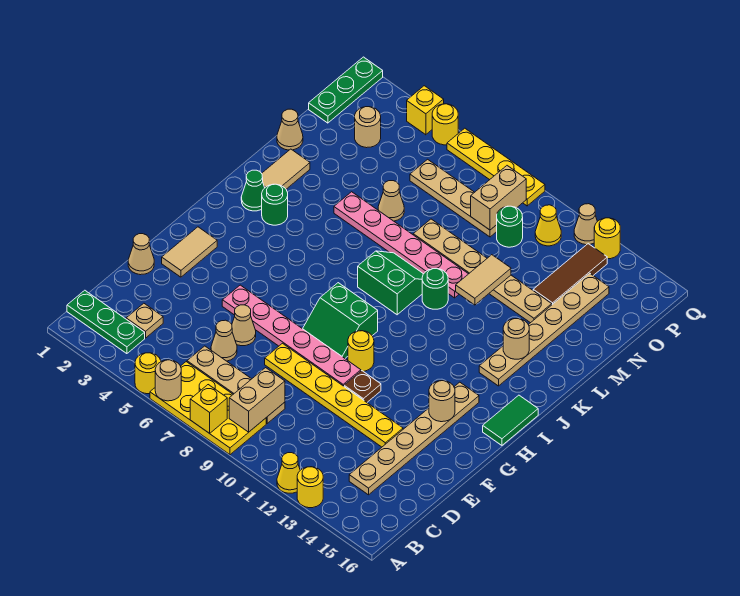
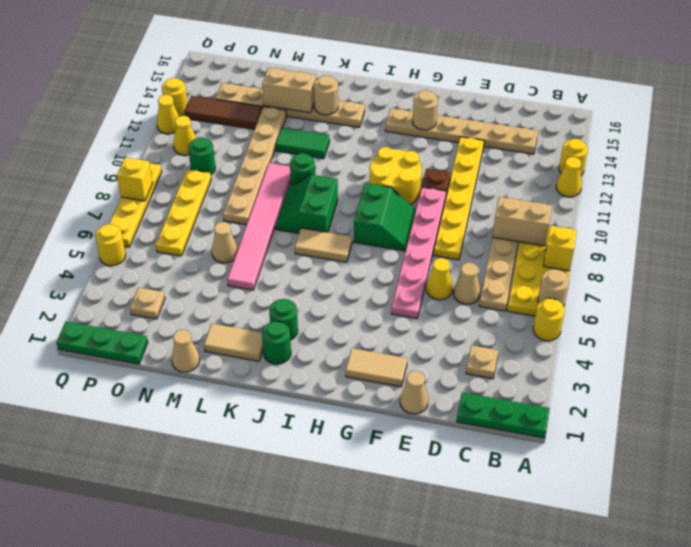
green plate B1:B3 level 1 -> green plate A1:C1 level 1
tan cone E6 level 1 -> yellow cone E6 level 1
yellow round brick G10 level 1 -> yellow round brick G10:H11 level 1
green tile H16:I16 level 1 -> green tile K12:L12 level 1
green cone J2 level 1 -> green round brick J2 level 1
pink plate L5:L10 level 1 -> pink tile L5:L10 level 1
tan tile L11:M11 level 2 -> tan tile I7:J7 level 1
tan round brick O3 level 1 -> tan plate O3 level 1
tan plate O6:O9 level 1 -> yellow plate O6:O9 level 1
tan brick O9:P9 level 2 -> tan brick L14:M14 level 2
yellow brick Q4 level 1 -> yellow brick Q8 level 2
tan cone Q12 level 1 -> yellow cone Q12 level 1

